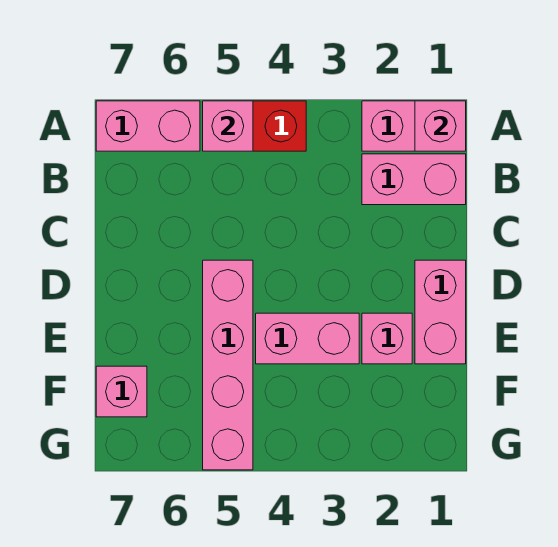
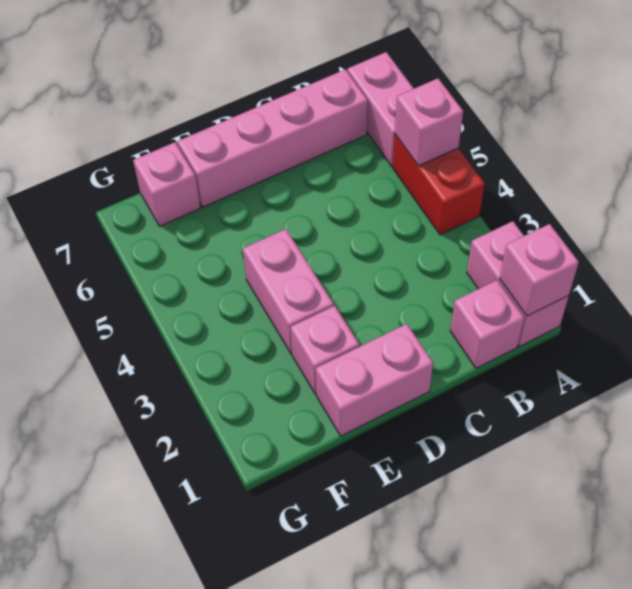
pink brick B1:B2 level 1 -> pink brick B1 level 1
pink brick D5:G5 level 1 -> pink brick B7:E7 level 1

